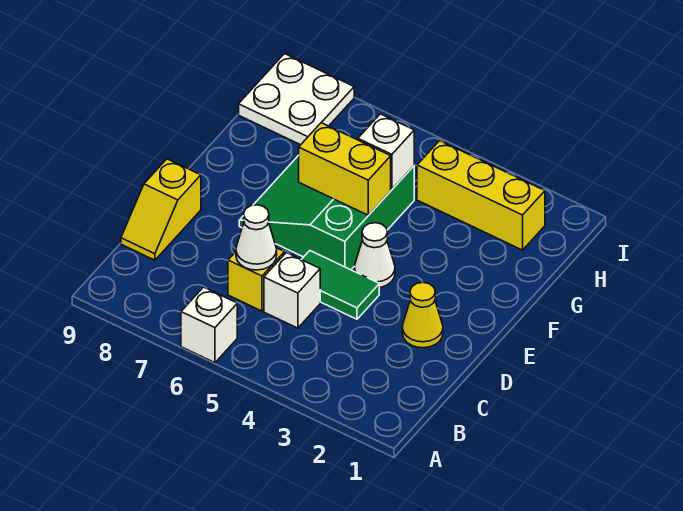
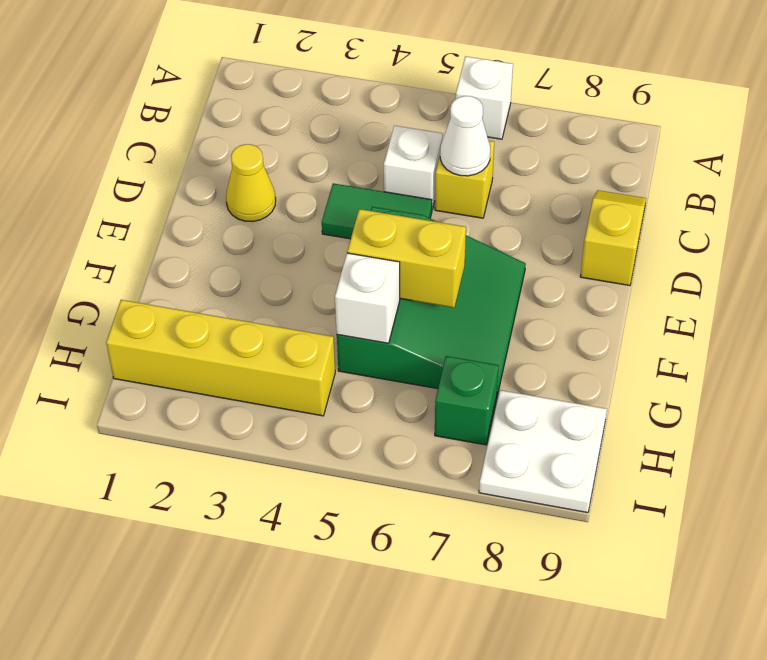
white cone E4 level 1 -> none
yellow brick H2:H4 level 1 -> yellow brick H1:H4 level 1
none -> green brick H7 level 1

